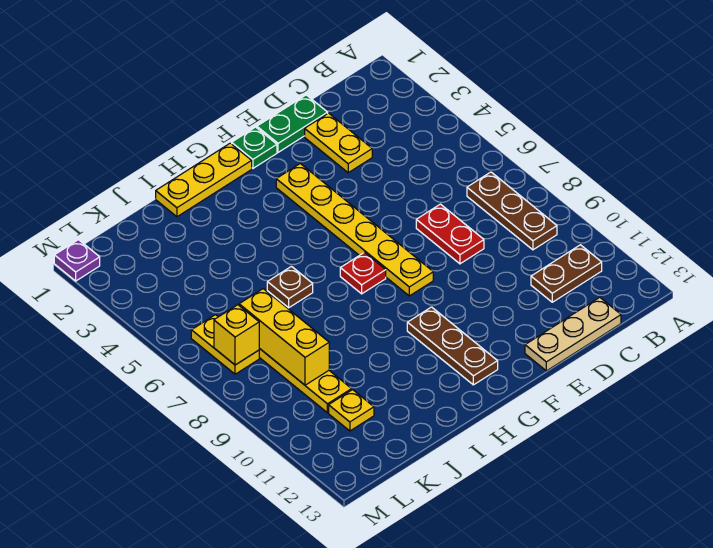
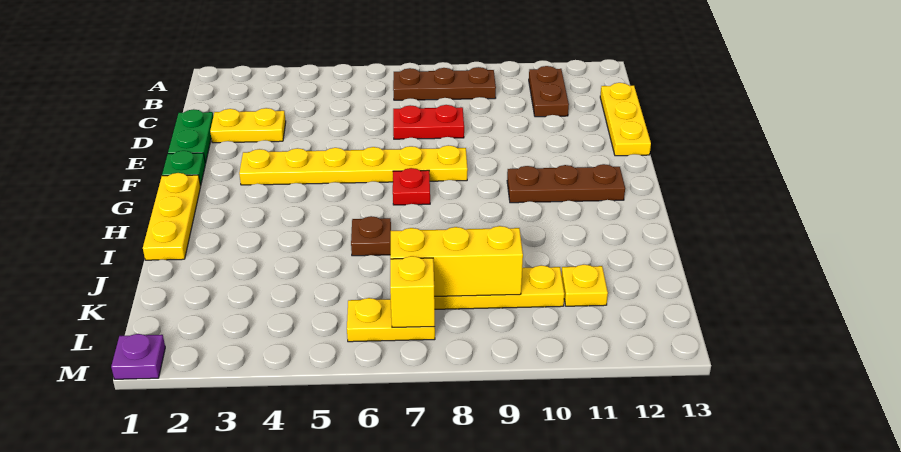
tan plate C13:E13 level 1 -> yellow plate C13:E13 level 1

